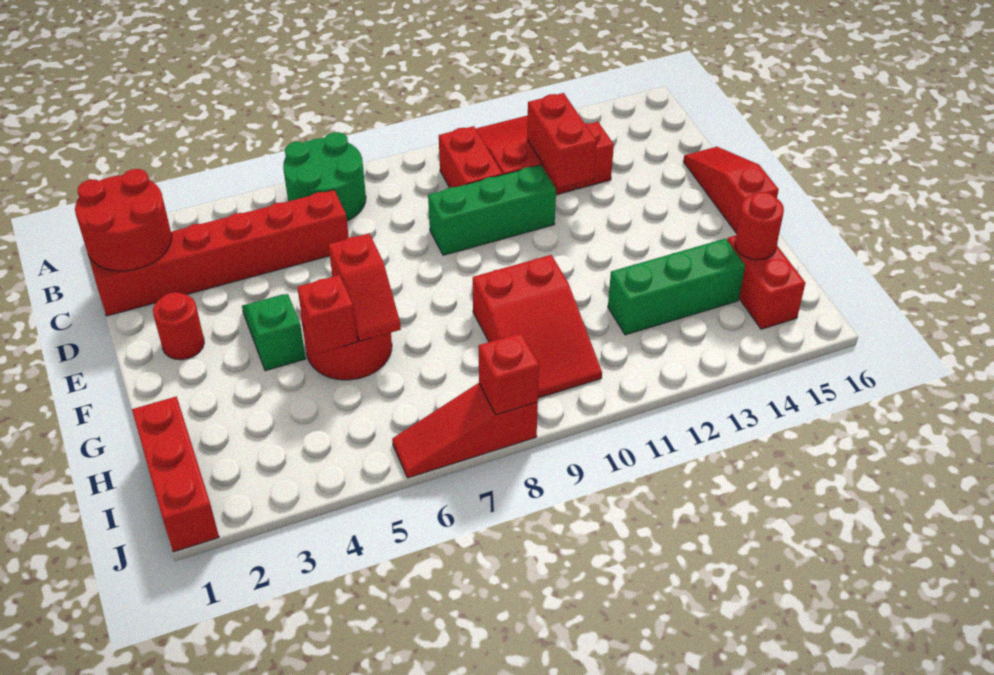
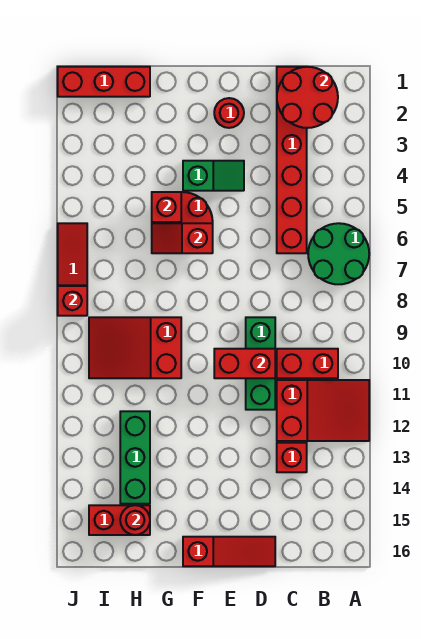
red brick C12:D12 level 2 -> red brick D10:E10 level 2

